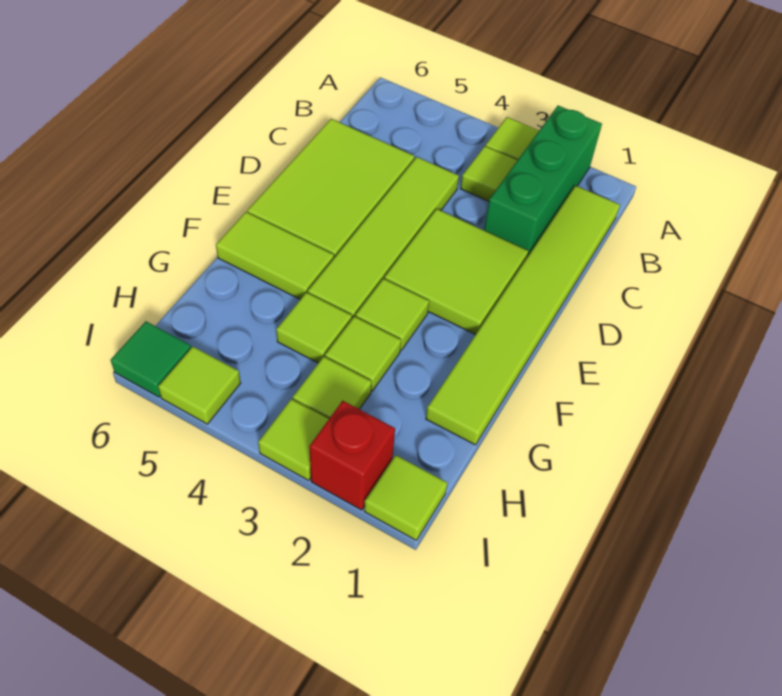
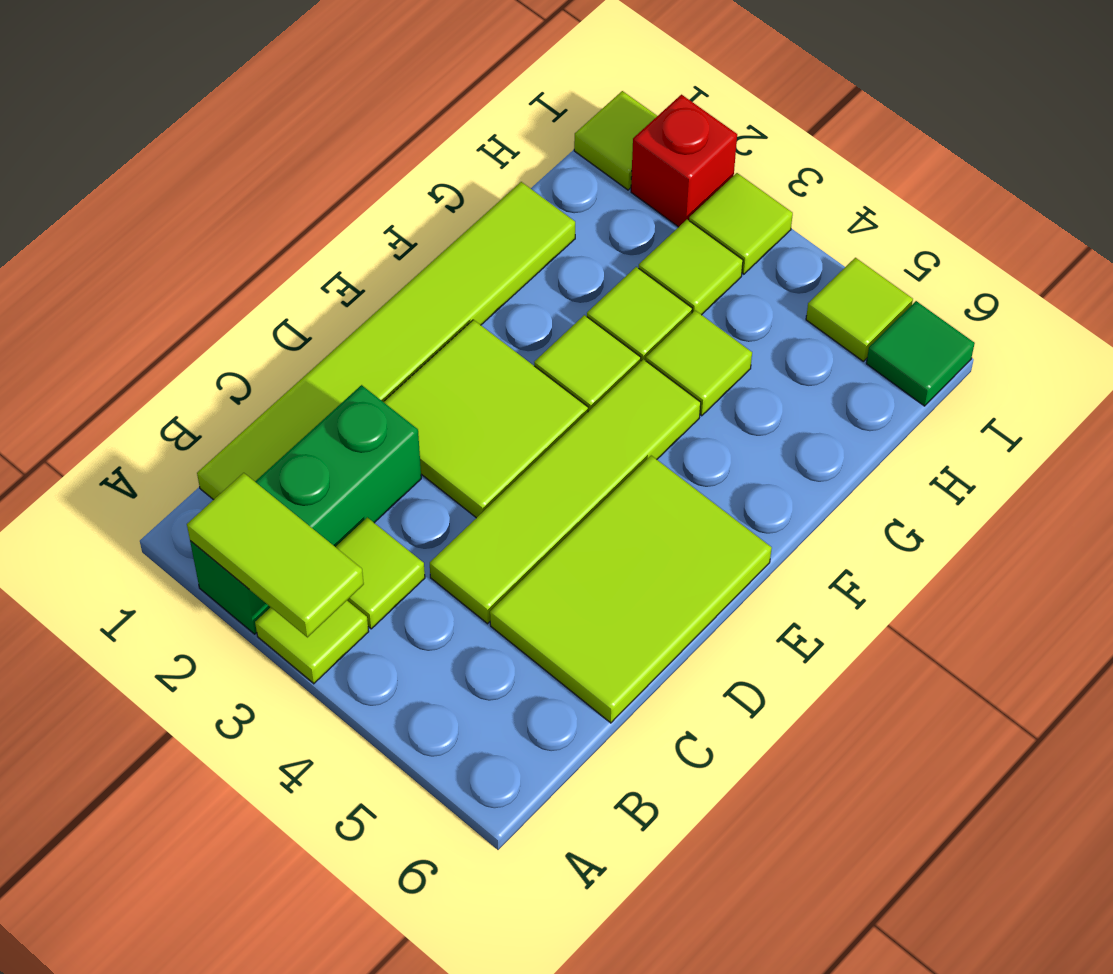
lime tile F5:F6 level 1 -> lime tile A2:A3 level 2

